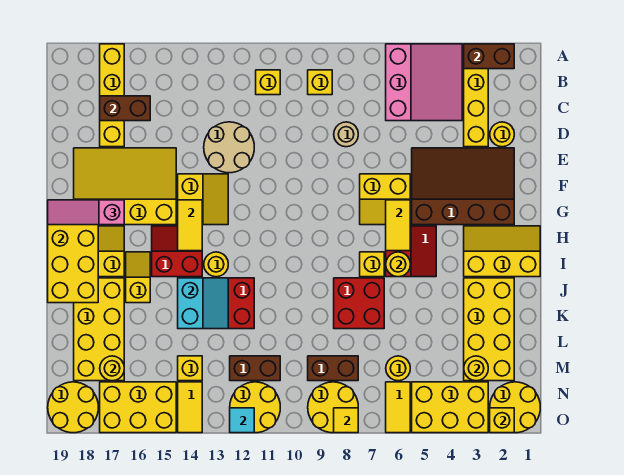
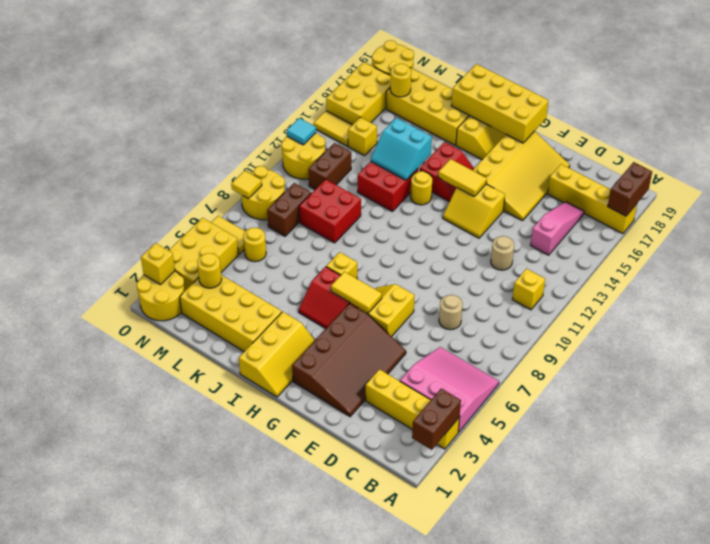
pink slope A4:C6 level 1 top 6 -> pink slope A4:C6 level 1 top 4
yellow brick B9 level 1 -> none
brown brick C16:C17 level 2 -> brown brick A17:A18 level 2
yellow round brick D2 level 1 -> none
tan round brick D12:E13 level 1 -> tan round brick D12 level 1
pink slope G17:G19 level 3 top 17 -> pink slope C14:C16 level 1 top 14
yellow round brick I6 level 2 -> none
yellow slope I16:J16 level 1 top J -> none
red brick J7:K8 level 1 -> red brick K9:L10 level 1

